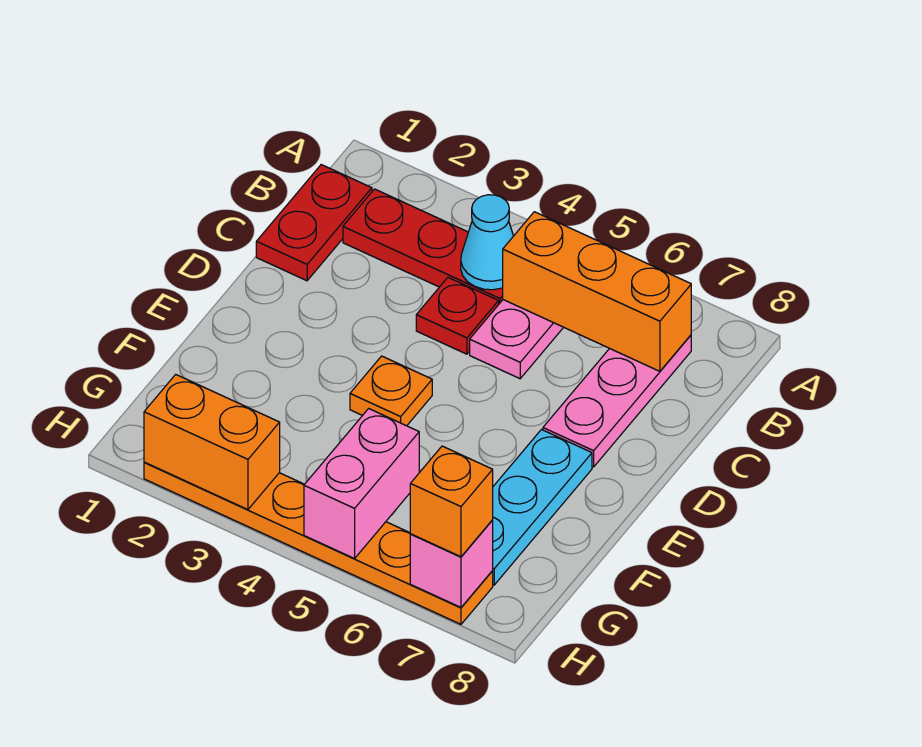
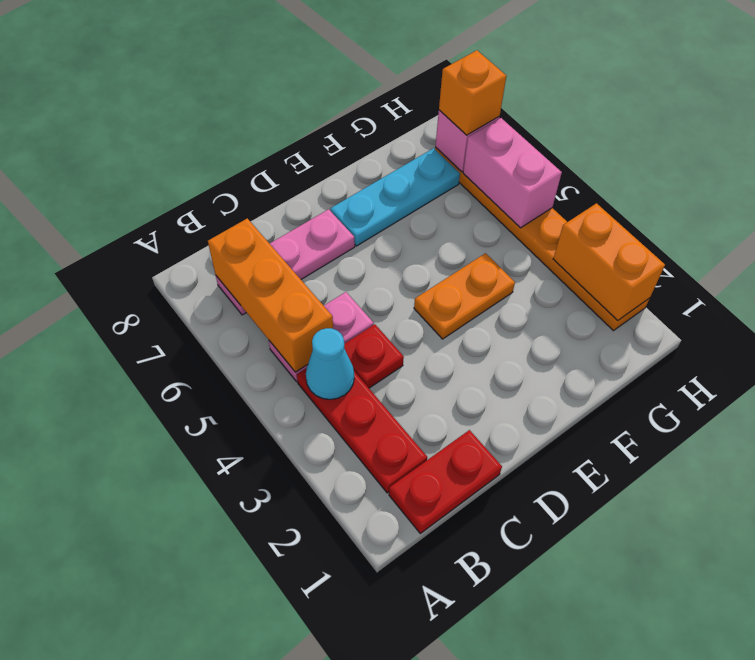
orange plate E4 level 1 -> orange plate E4:F4 level 1
pink brick G5:H5 level 2 -> pink brick H5:H6 level 2

